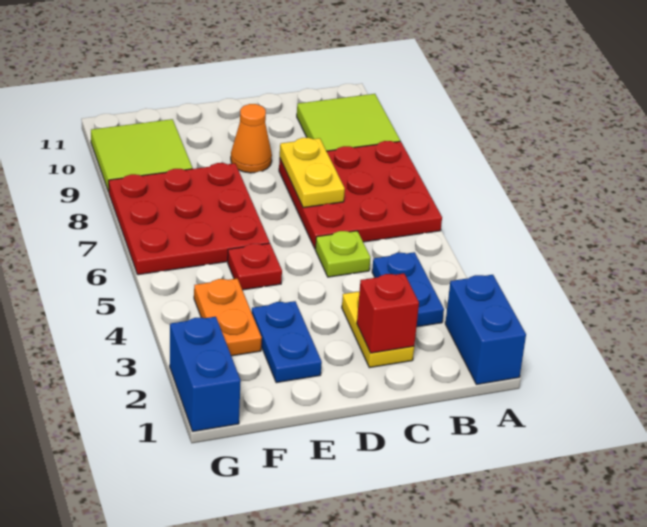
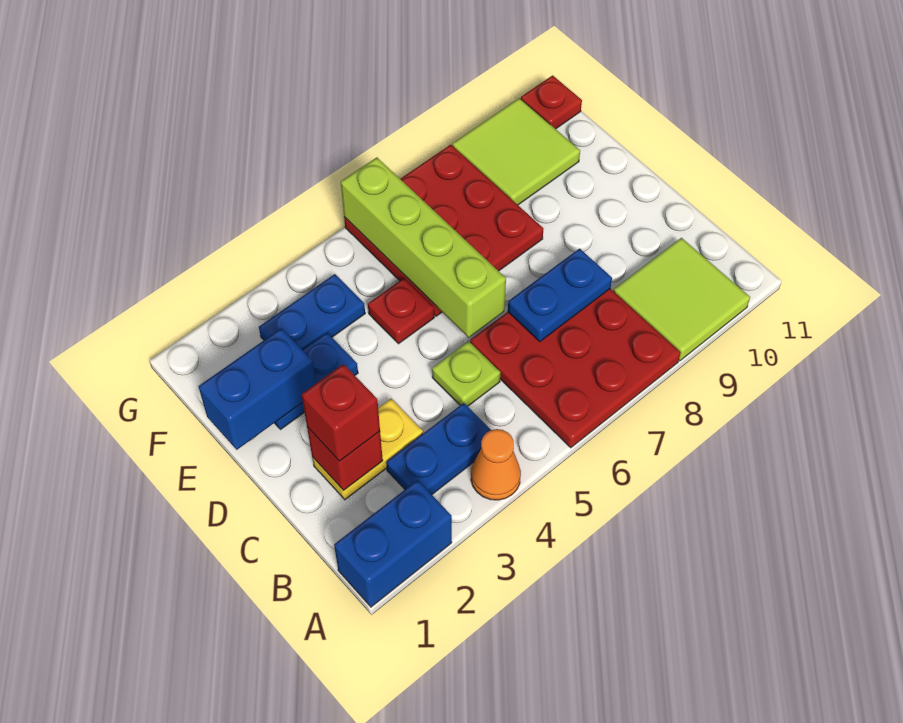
none -> red brick C2 level 3
yellow plate C7:C8 level 2 -> blue plate C7:C8 level 2
none -> lime brick D6:G6 level 2
orange cone D9 level 1 -> orange cone A4 level 1
orange plate F3:F4 level 1 -> blue plate F3:F4 level 1
blue brick G1:G2 level 1 -> blue brick E1:E2 level 2
none -> red plate G11 level 1

